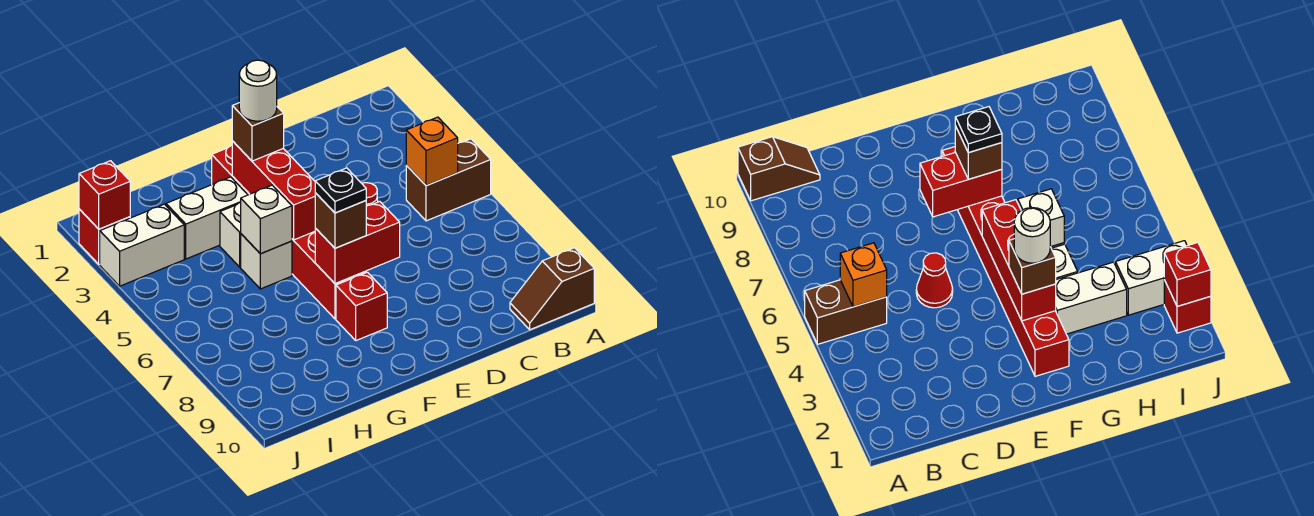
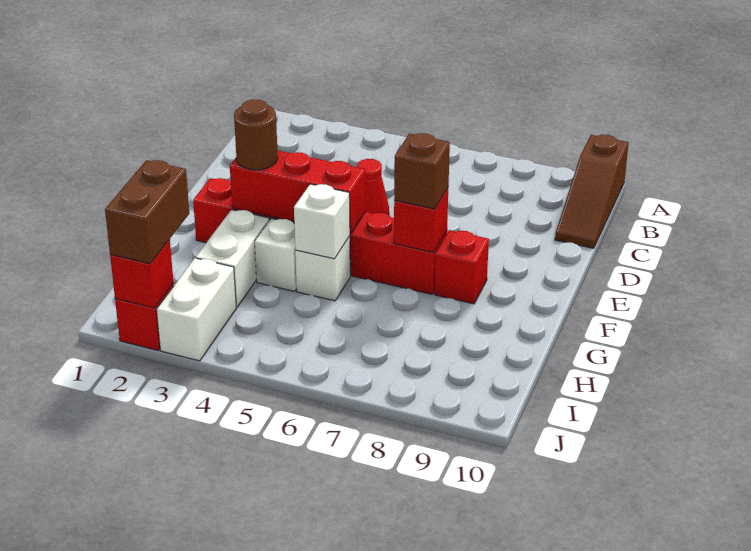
brown brick A5:B5 level 1 -> brown brick I2:J2 level 3
brown slope A10:B10 level 1 top A -> brown slope A10:C10 level 1 top A
orange brick B5 level 2 -> none
red brick E7:F7 level 2 -> red brick F7 level 2
brown brick F3 level 3 -> brown round brick F3 level 3
white round brick F3 level 4 -> none
black plate F7 level 4 -> none

